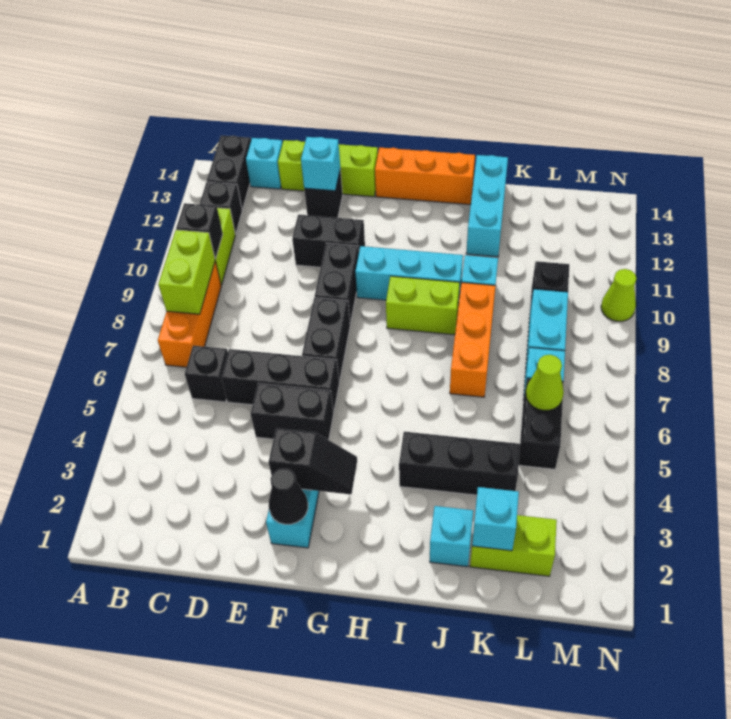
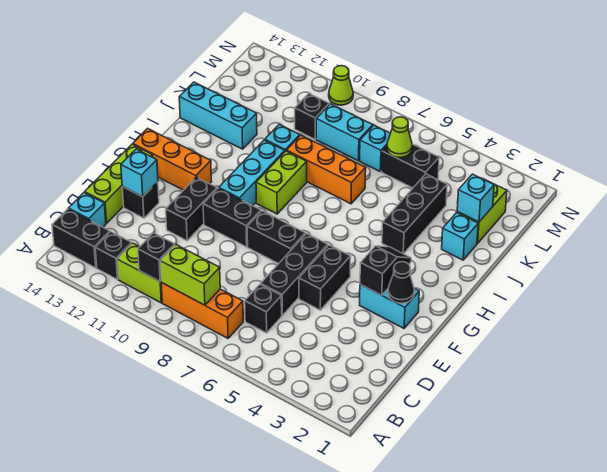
orange brick G14:I14 level 1 -> orange brick G12:G14 level 1

